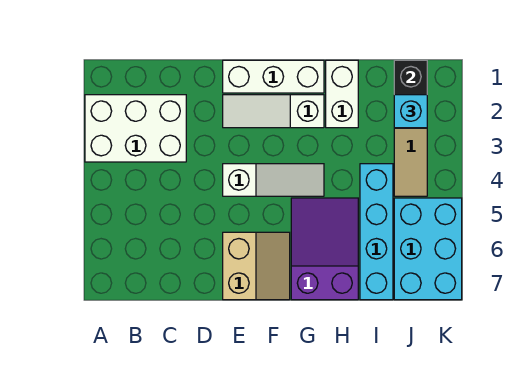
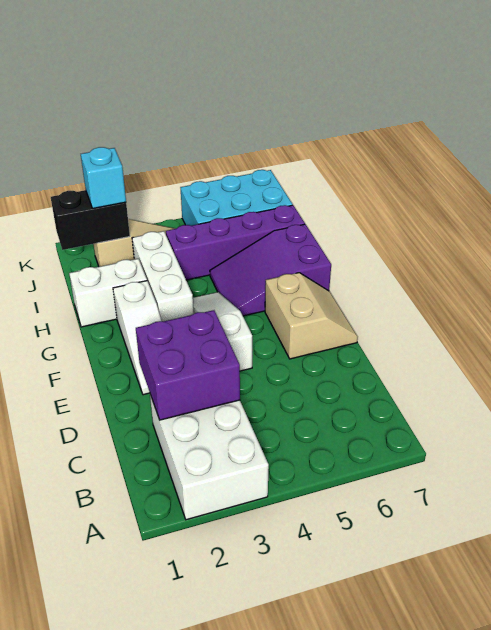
none -> purple brick C2:D3 level 2
white brick E1:G1 level 1 -> white brick G3:I3 level 1
tan slope E6:F7 level 1 top E -> tan slope E6:F7 level 1 top 6
cyan brick I4:I7 level 1 -> purple brick I4:I7 level 1

